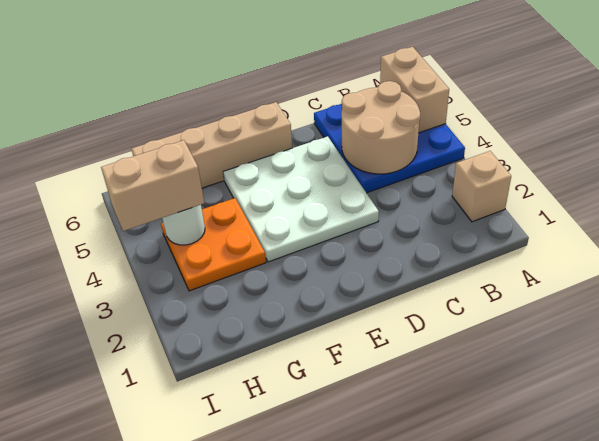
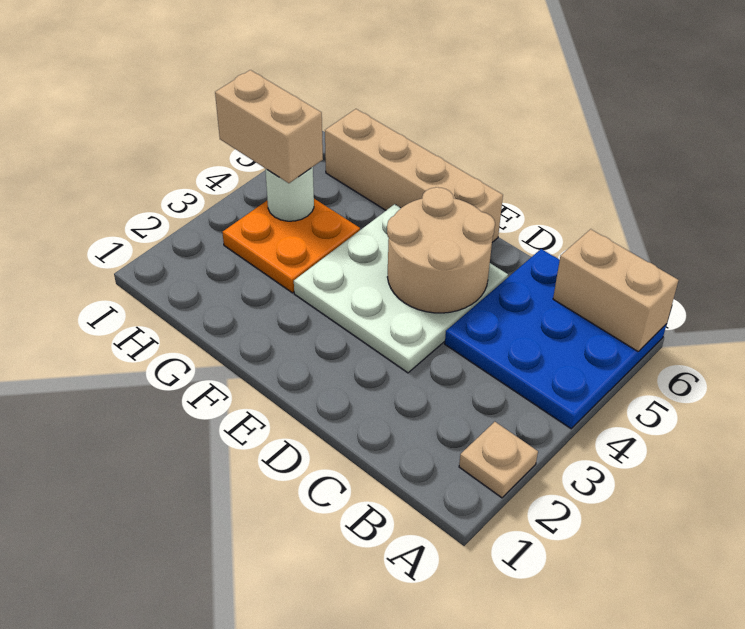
tan brick A2 level 1 -> tan plate A2 level 1
tan brick A5:A6 level 2 -> tan brick A6:B6 level 2
tan round brick B4:C5 level 2 -> tan round brick D4:E5 level 2

